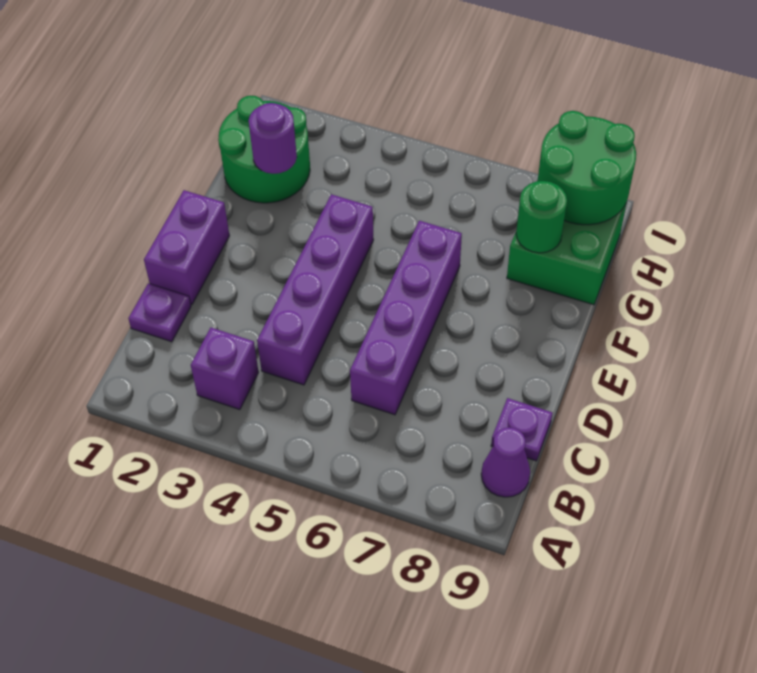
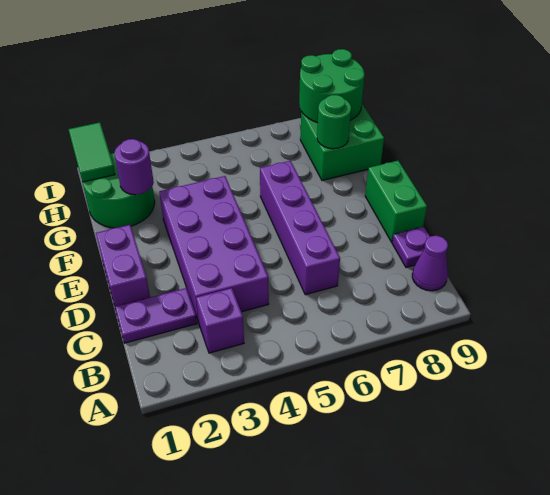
purple plate C1 level 1 -> purple plate C1:C2 level 1
purple brick C4:F4 level 1 -> purple brick C3:F4 level 1
none -> green brick D9:E9 level 1
none -> green tile H1:I1 level 2

